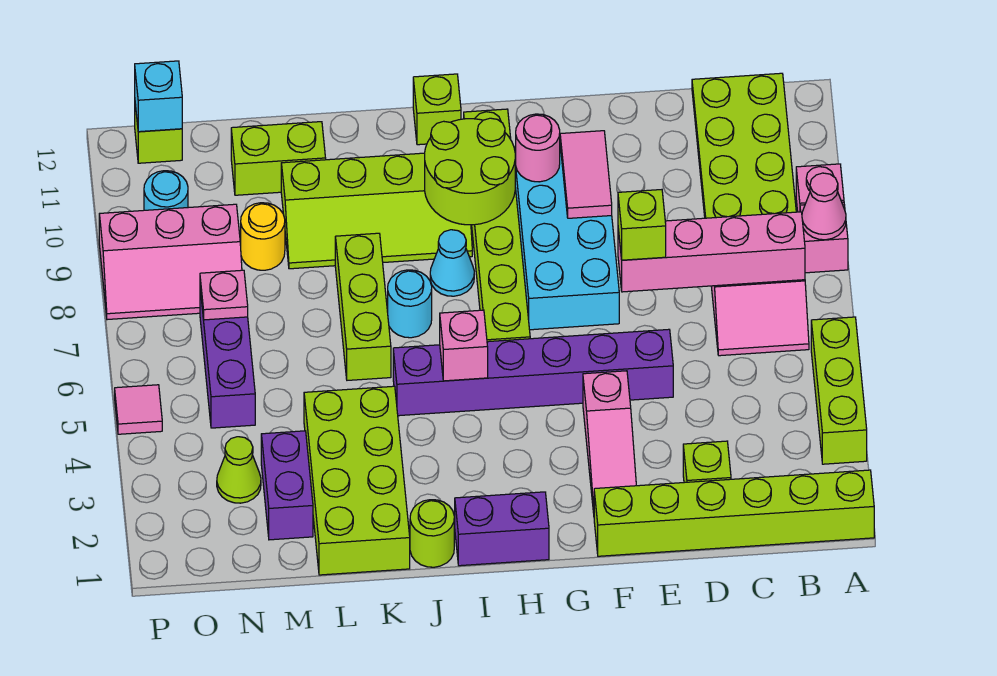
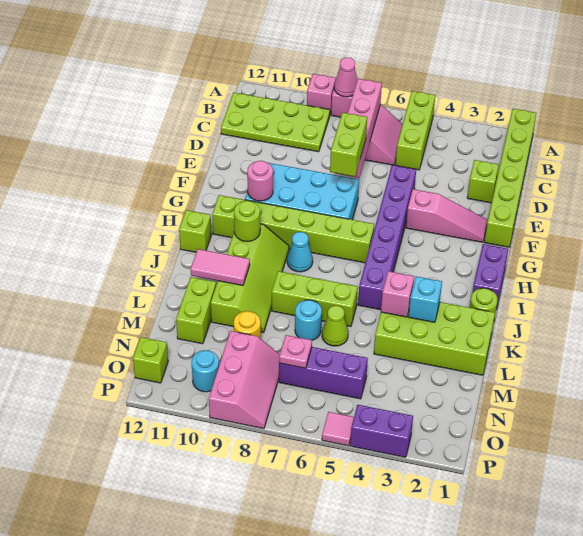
lime brick A3:A5 level 1 -> lime brick A5:C5 level 1
lime brick E7 level 3 -> lime brick E7:F7 level 3
pink tile F9:F10 level 2 -> pink tile K10:K11 level 2
lime round brick H9:I10 level 2 -> lime round brick I10 level 2
pink brick I5 level 2 -> pink brick K4 level 2
cyan round brick J7 level 1 -> cyan round brick L7 level 1
purple brick M2:M3 level 1 -> purple brick P3:P4 level 1
lime cone N3 level 1 -> lime cone L6 level 1
cyan brick O12 level 2 -> cyan brick K3 level 2

